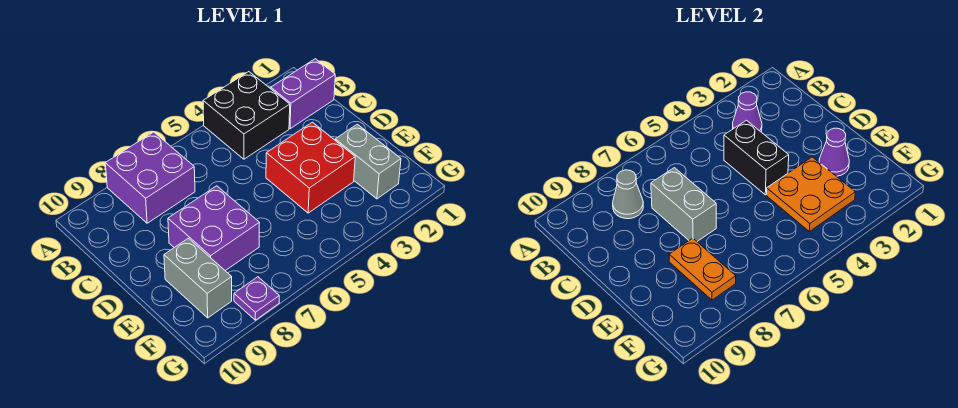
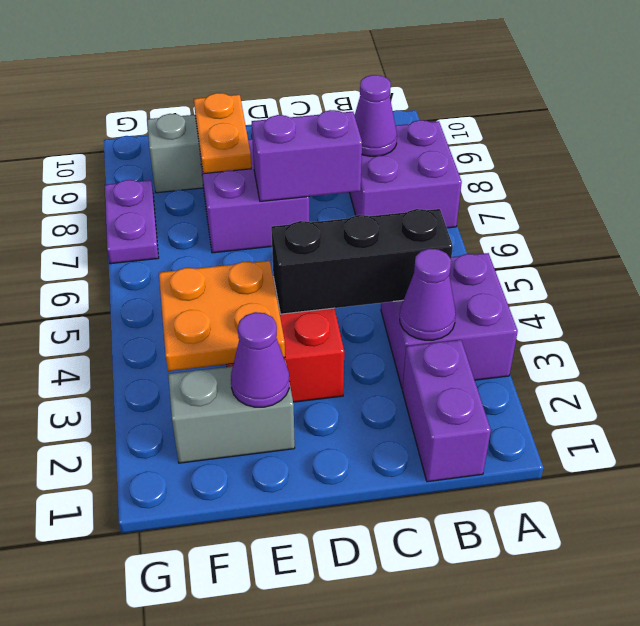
black brick A3:B4 level 1 -> purple brick A3:B4 level 1
grey cone B8 level 2 -> purple cone B8 level 2
black brick C4:D4 level 2 -> black brick B4:D4 level 2
grey brick C7:D7 level 2 -> purple brick C7:D7 level 2
orange plate E8:F8 level 2 -> orange plate E8:E9 level 2
purple plate G8 level 1 -> purple plate G7:G8 level 1

